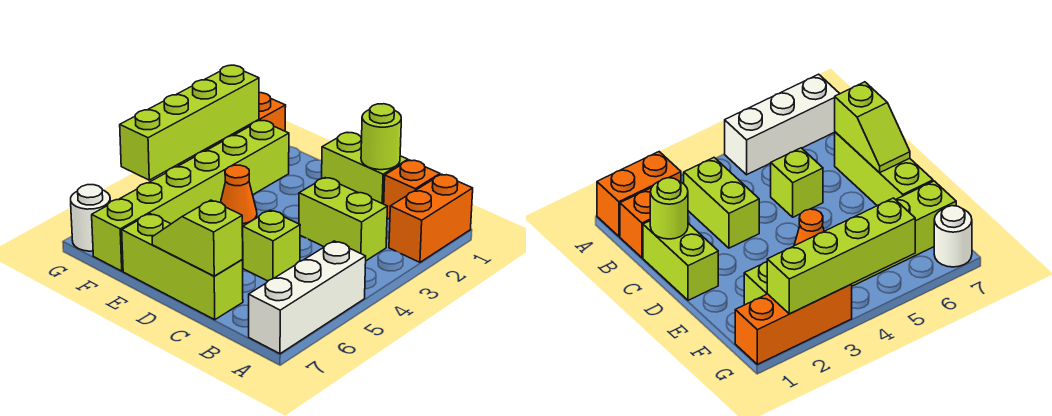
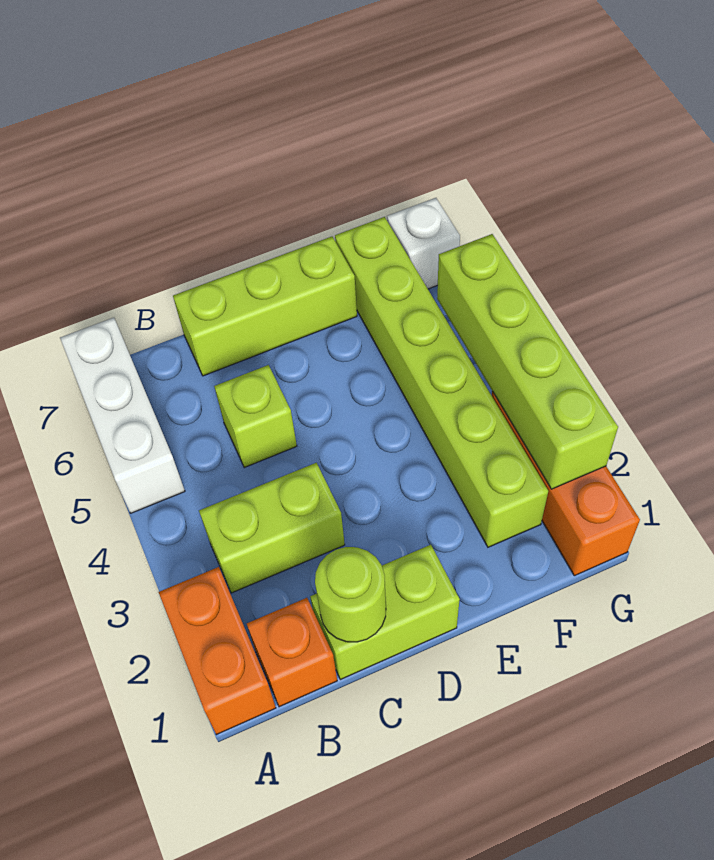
lime slope C7:D7 level 2 top C -> none
orange cone E4 level 1 -> none
white round brick G7 level 1 -> white brick G7 level 1

